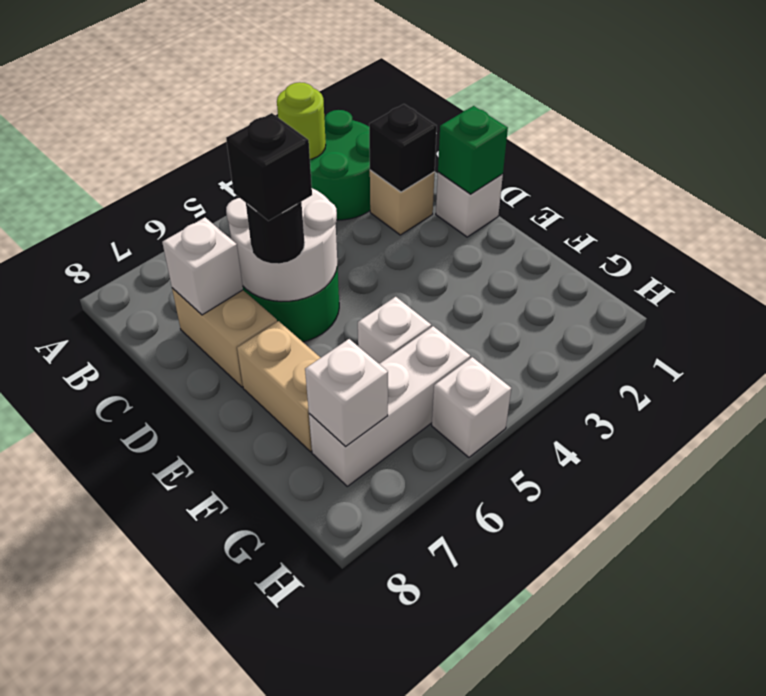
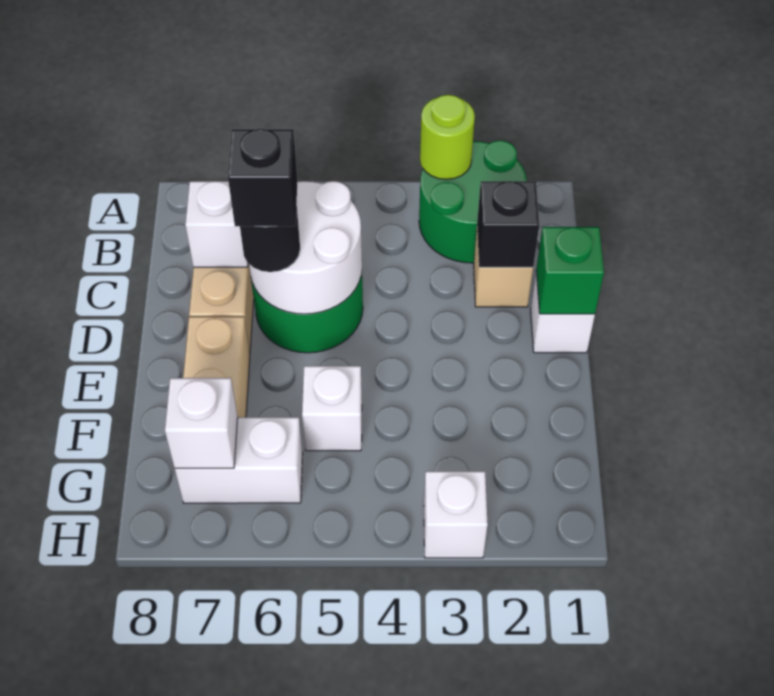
white brick G5:G7 level 1 -> white brick G6:G7 level 1
white brick H5 level 1 -> white brick H3 level 1

